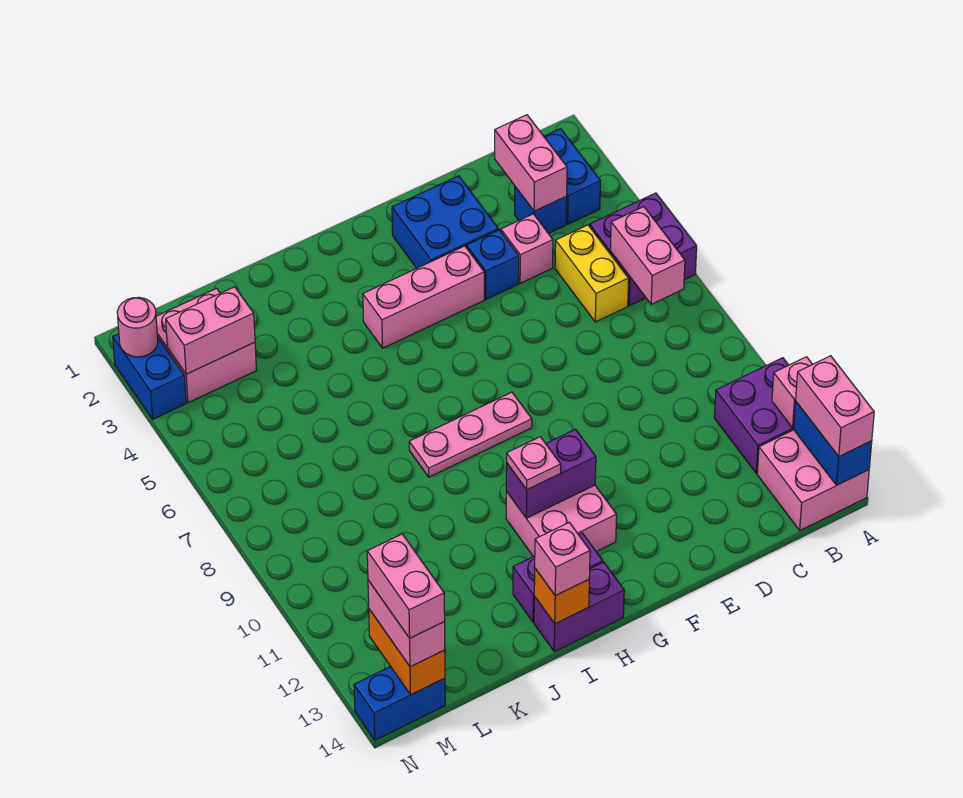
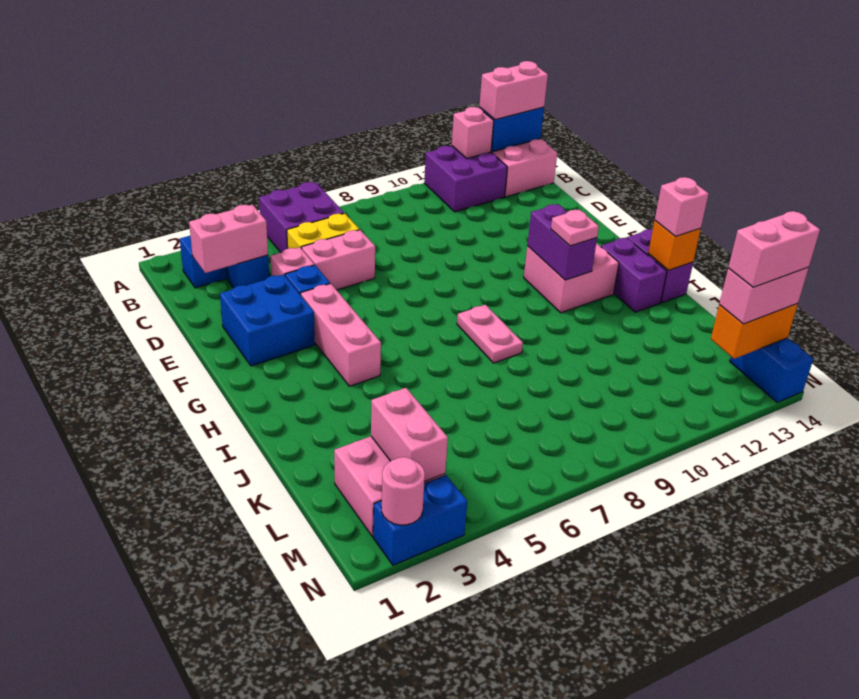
pink brick B6:B7 level 2 -> pink brick D5:D6 level 1
pink plate G8:I8 level 1 -> pink plate H8:I8 level 1

